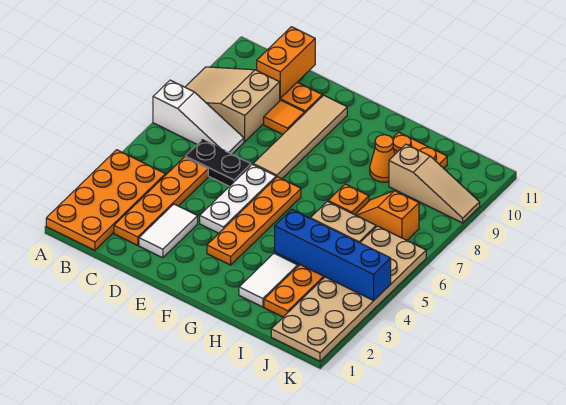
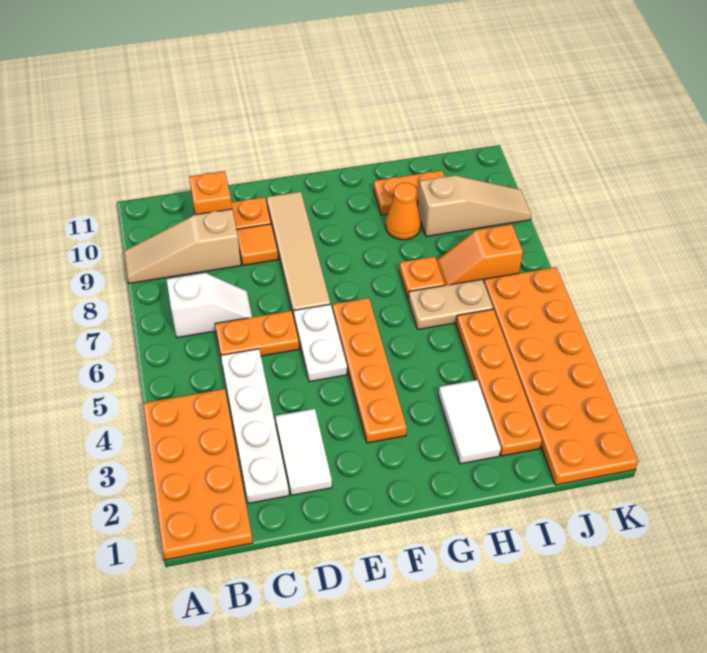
white slope A7:C7 level 1 top A -> white slope B7:C7 level 1 top B
tan slope A8:C9 level 1 top C -> tan slope A9:C9 level 1 top C
orange plate C2:C5 level 1 -> white plate C2:C5 level 1
black plate C6:D6 level 1 -> orange plate C6:D6 level 1
orange brick C10:C11 level 2 -> orange brick C10 level 2
white plate E4:E6 level 1 -> white plate E5:E6 level 1
blue brick H4:K4 level 2 -> none
tan plate J1:K6 level 1 -> orange plate J1:K6 level 1

